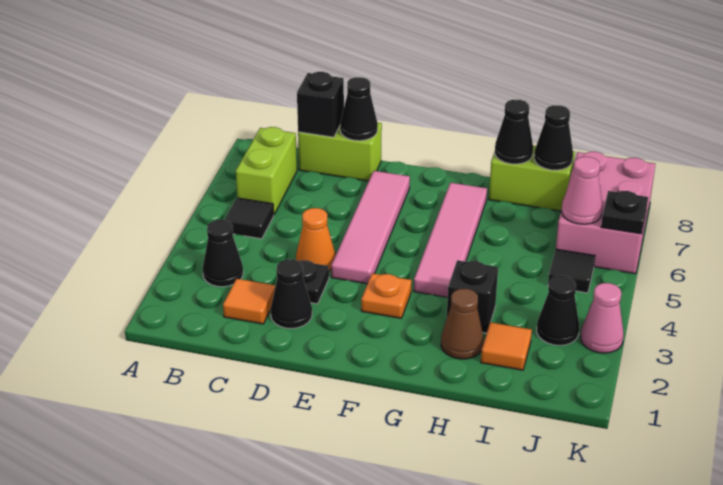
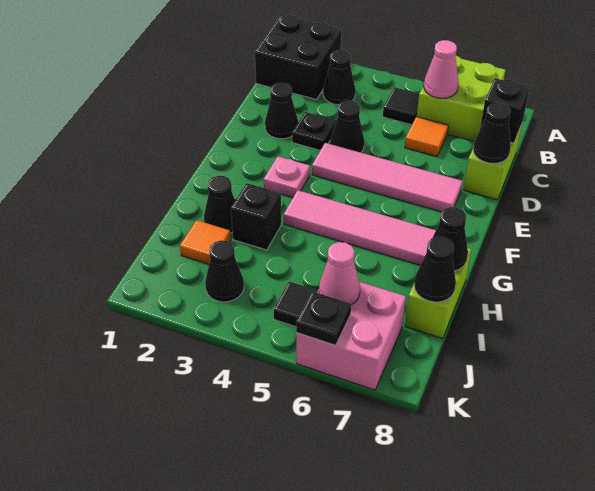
none -> black brick A1:B2 level 1
lime brick B6:B7 level 1 -> lime brick A6:B7 level 1
orange tile C2 level 1 -> orange tile C6 level 1
orange cone D4 level 1 -> black cone D4 level 1
orange plate F3 level 1 -> pink plate F3 level 1
brown cone H2 level 1 -> black cone H2 level 1
pink brick J6:K8 level 1 -> pink brick J6:K7 level 1
pink cone K3 level 1 -> pink cone B6 level 2

